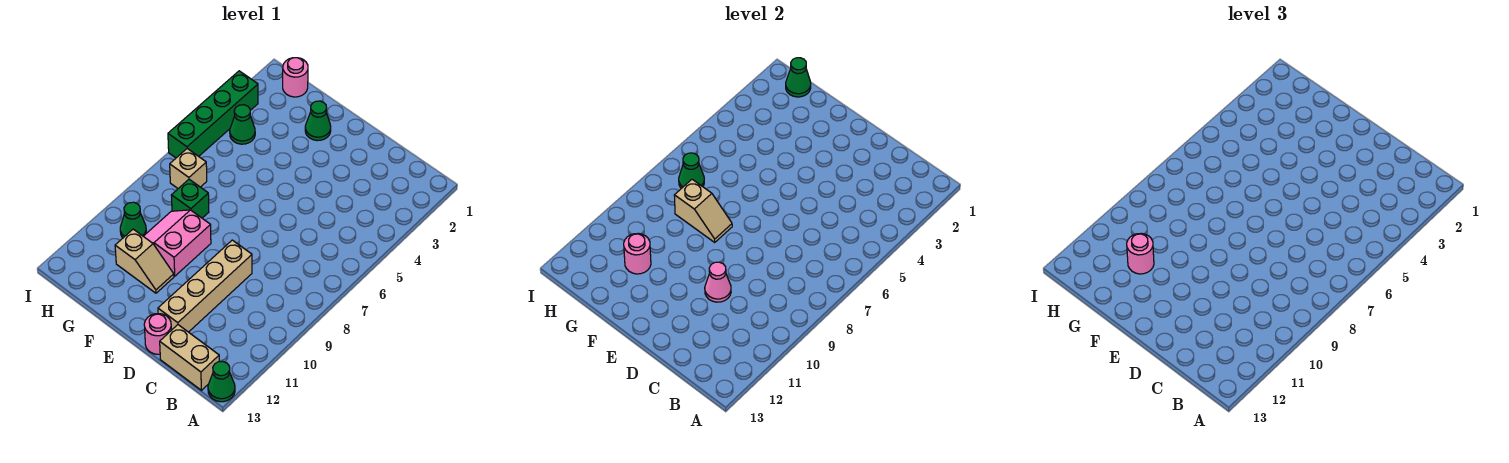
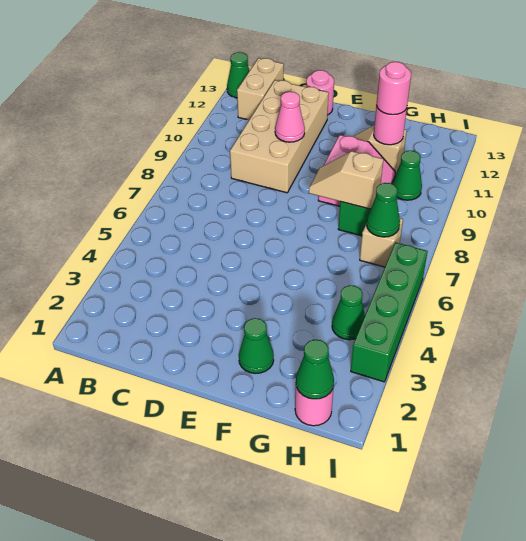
tan brick B13:C13 level 1 -> tan brick B12:B13 level 1
tan brick D9:D12 level 1 -> tan brick C9:D12 level 1

